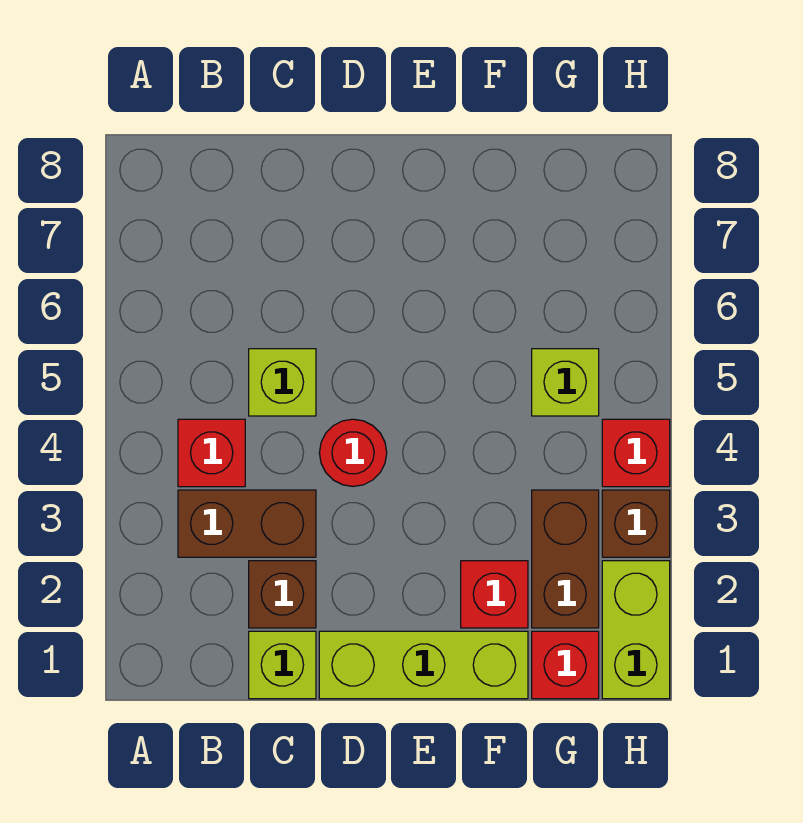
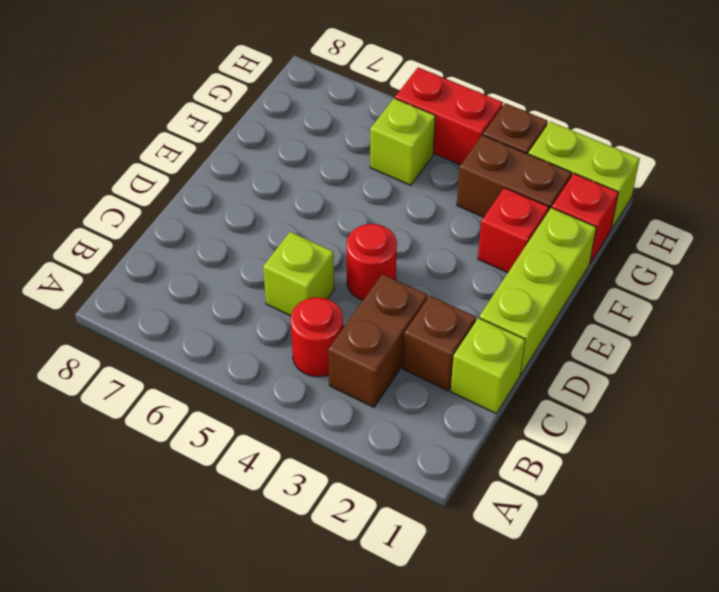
red brick B4 level 1 -> red round brick B4 level 1
red brick H4 level 1 -> red brick H4:H5 level 1

